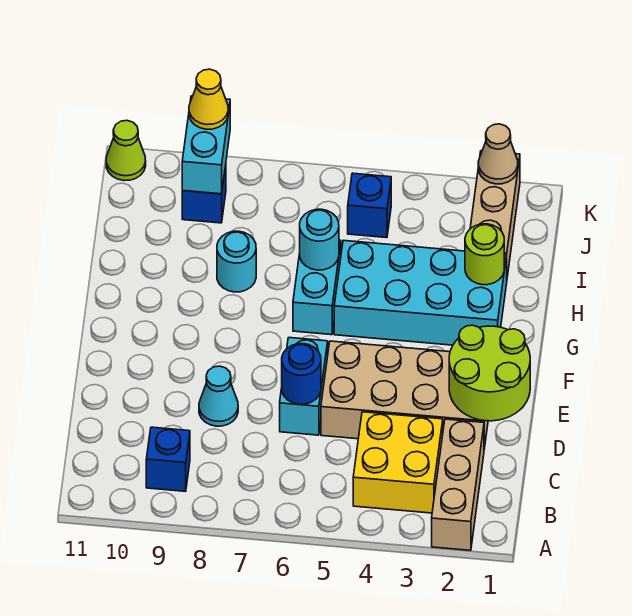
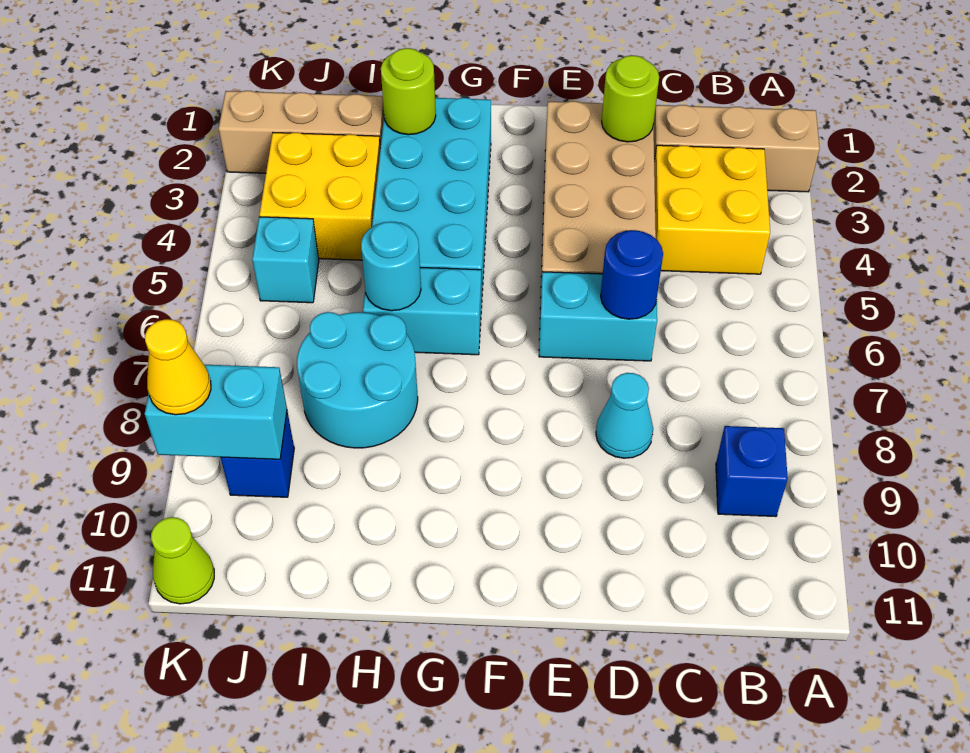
lime round brick D1:E2 level 2 -> lime round brick D2 level 2
cyan round brick H8 level 1 -> cyan round brick H7:I8 level 1
none -> yellow brick I3:J4 level 1
blue brick J5 level 1 -> cyan brick J5 level 1
tan cone K2 level 2 -> none

